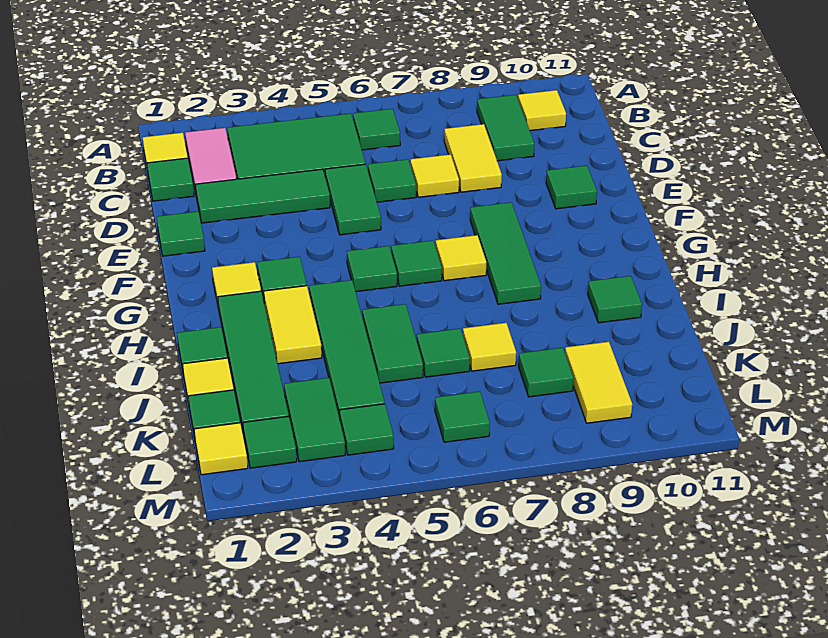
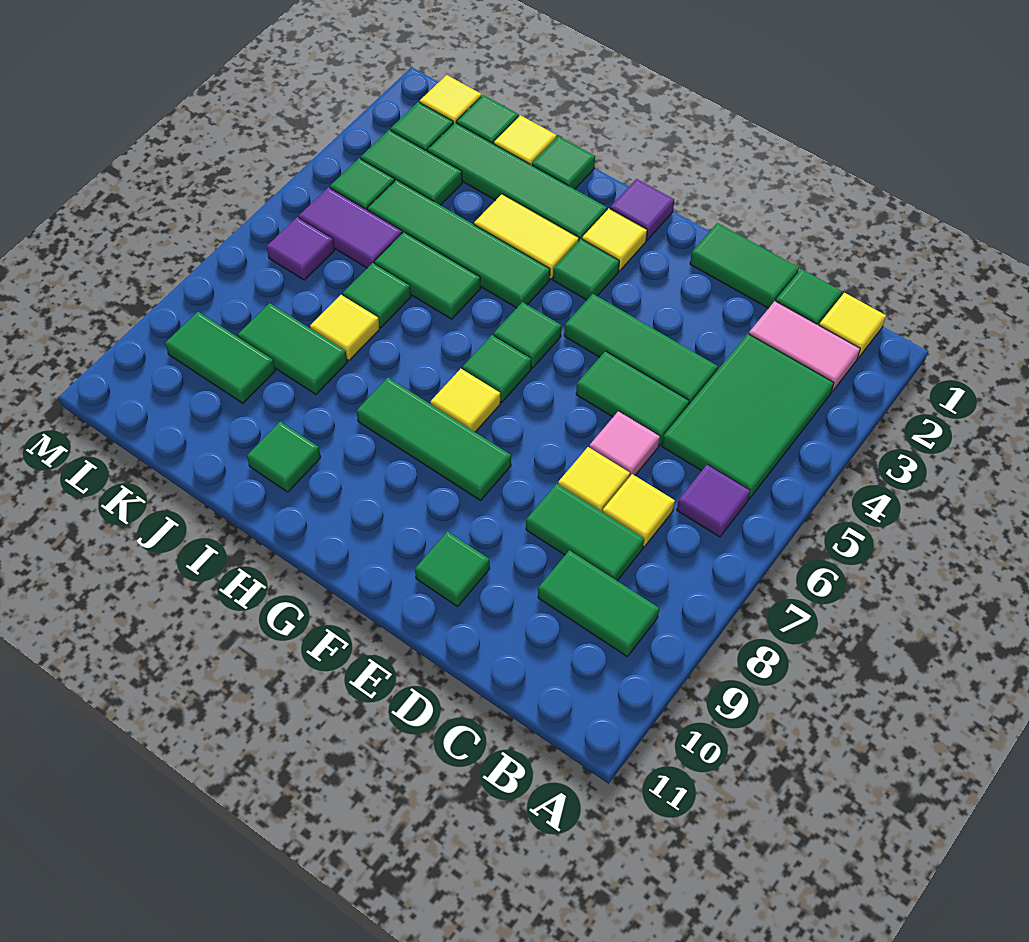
green tile B6 level 1 -> purple tile B6 level 1
yellow tile B10 level 1 -> yellow tile C7 level 1
yellow tile C8:D8 level 1 -> green tile C8:D8 level 1
green tile D2:D4 level 1 -> green tile D4:F4 level 1
green tile D6 level 1 -> pink tile D6 level 1
green tile E1 level 1 -> green tile D1:E1 level 1
none -> purple tile G1 level 1
none -> purple tile K5:L5 level 1
green tile K8 level 1 -> green tile J8:K8 level 1
yellow tile K9:L9 level 1 -> green tile K9:L9 level 1
green tile L6 level 1 -> purple tile L6 level 1

